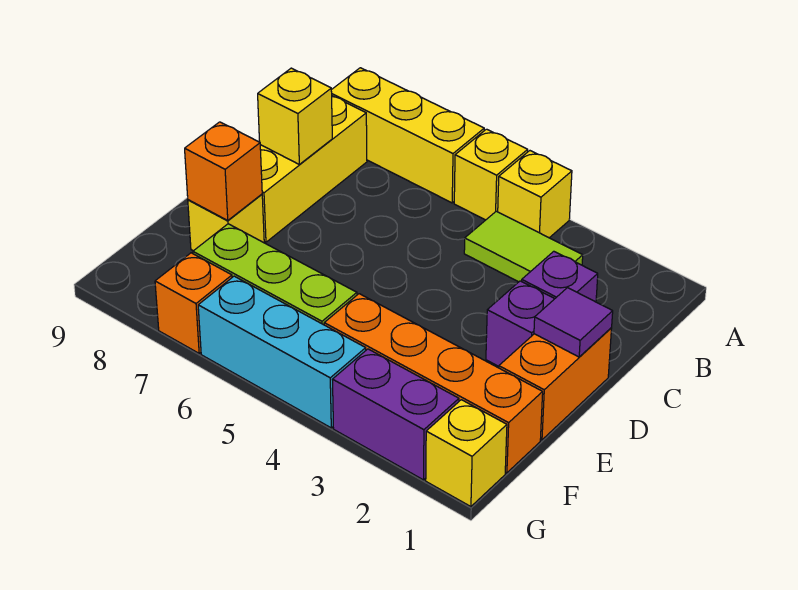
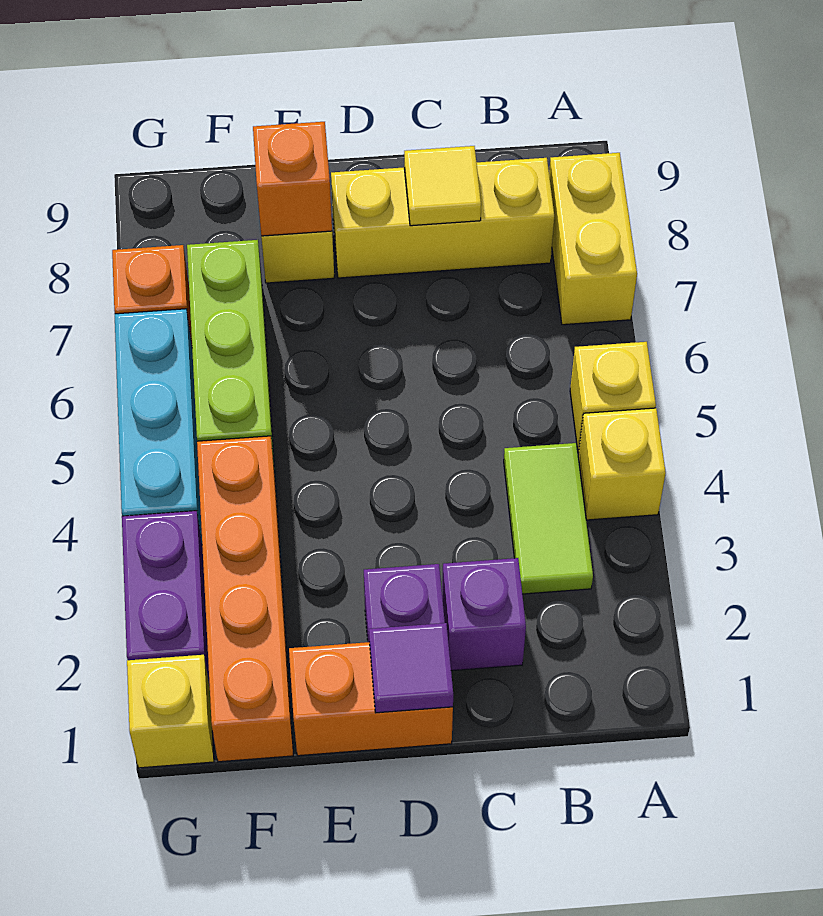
yellow brick A6:A8 level 1 -> yellow brick A7:A8 level 1
yellow brick C8 level 2 -> yellow tile C8 level 2

